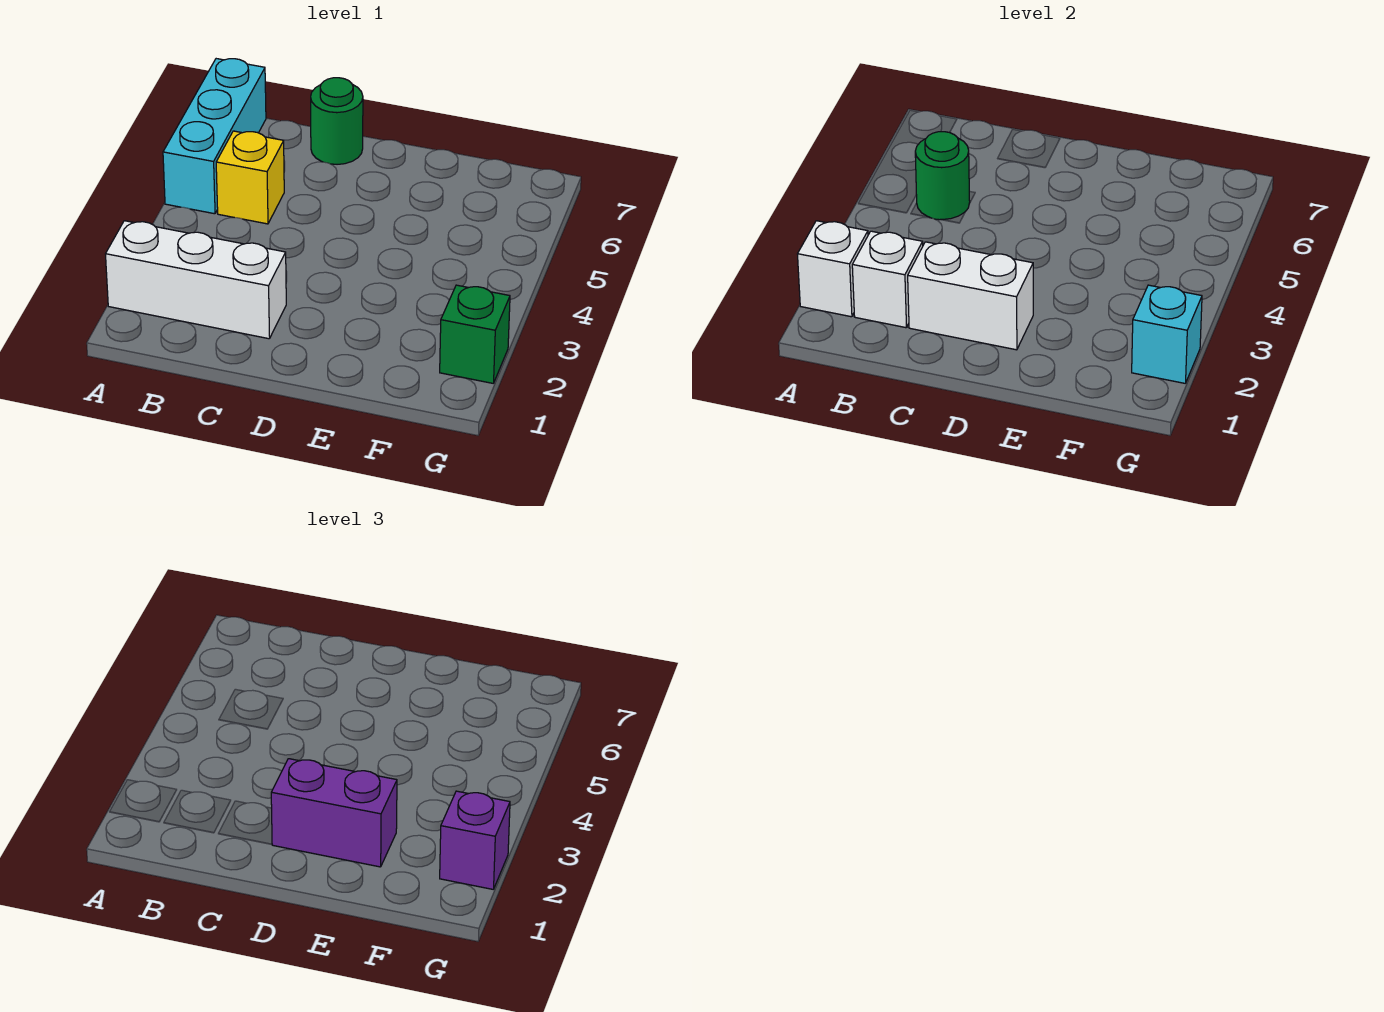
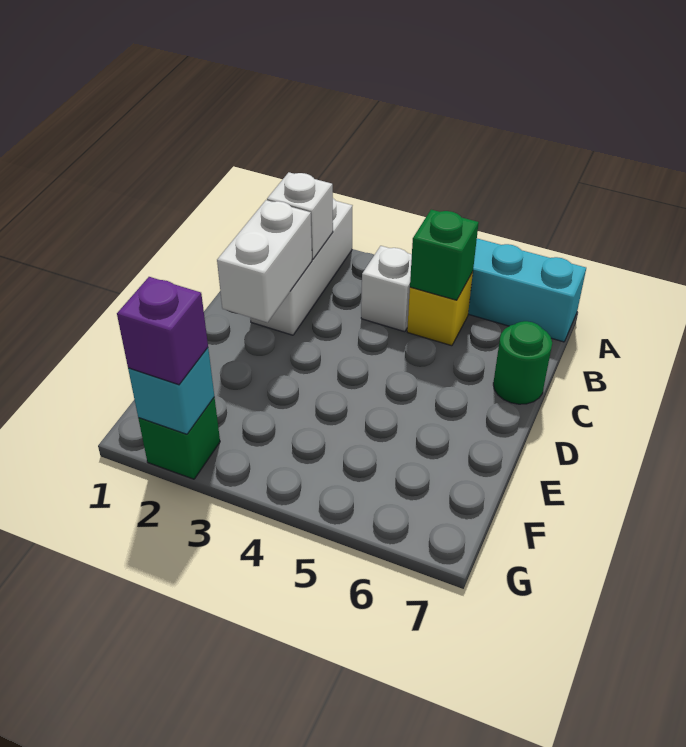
white brick A2 level 2 -> white brick B4 level 1
green round brick B5 level 2 -> green brick B5 level 2
purple brick D2:E2 level 3 -> none

